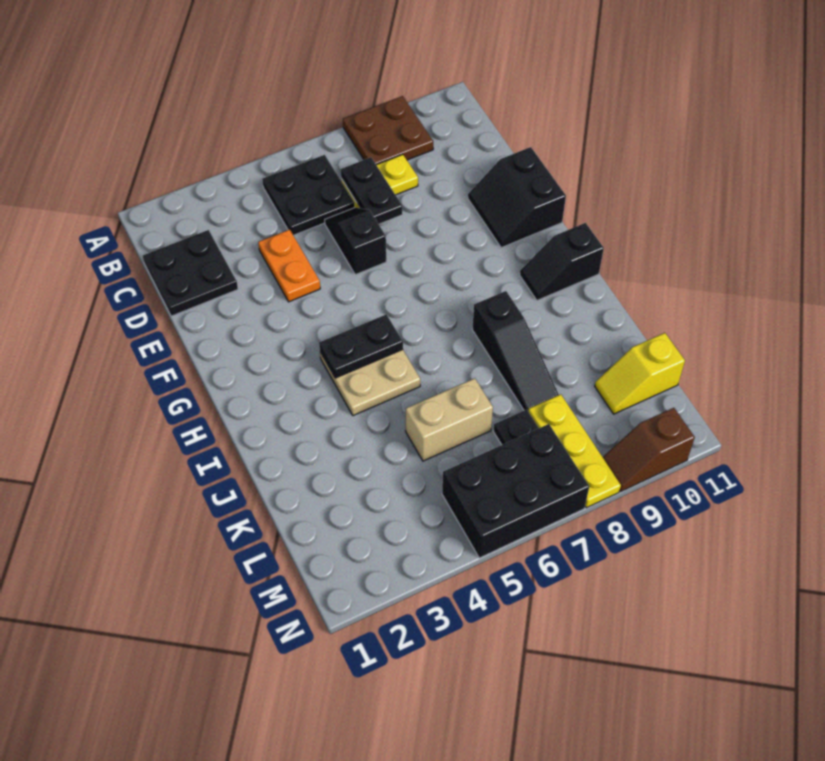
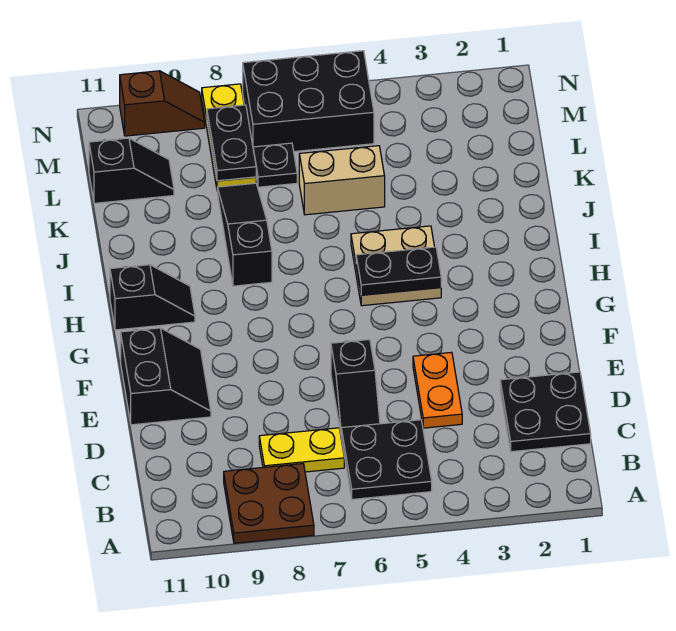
black plate C7:D7 level 2 -> black plate L8:M8 level 2
yellow slope L10:L11 level 1 top 11 -> black slope L10:L11 level 1 top 11

